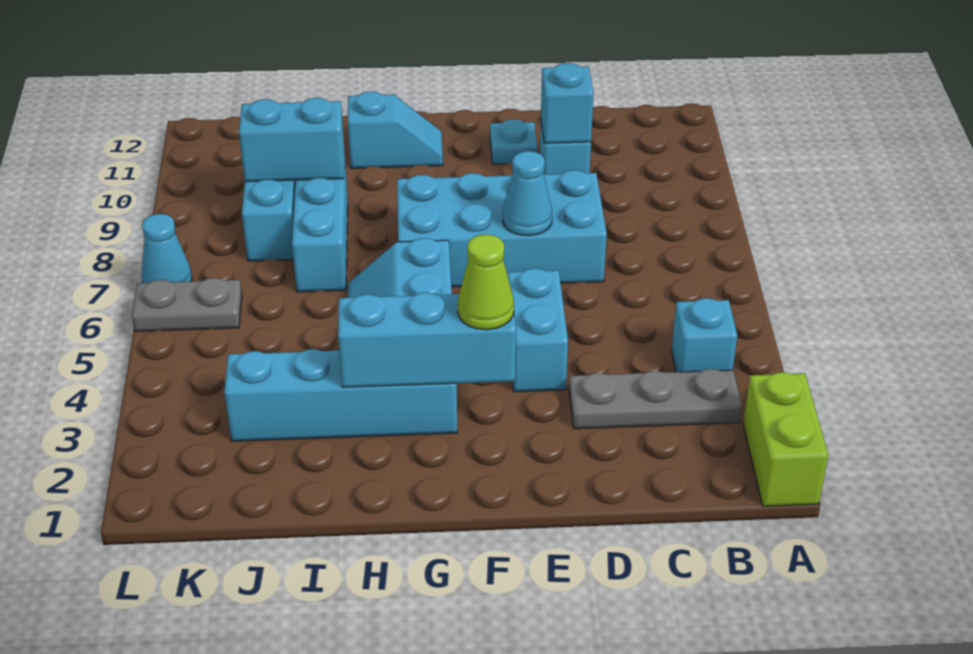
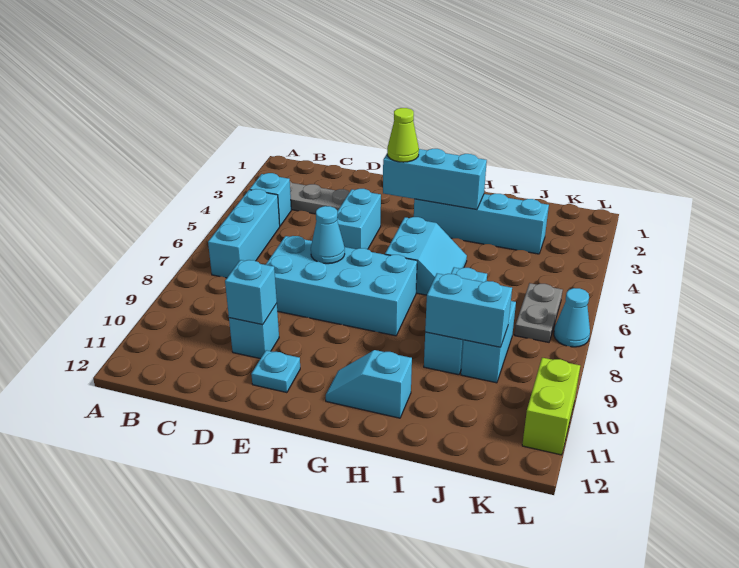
lime brick A1:A2 level 1 -> lime brick L10:L11 level 1
none -> cyan brick B5:B7 level 1
grey plate K6:L6 level 1 -> grey plate K6:K7 level 1

